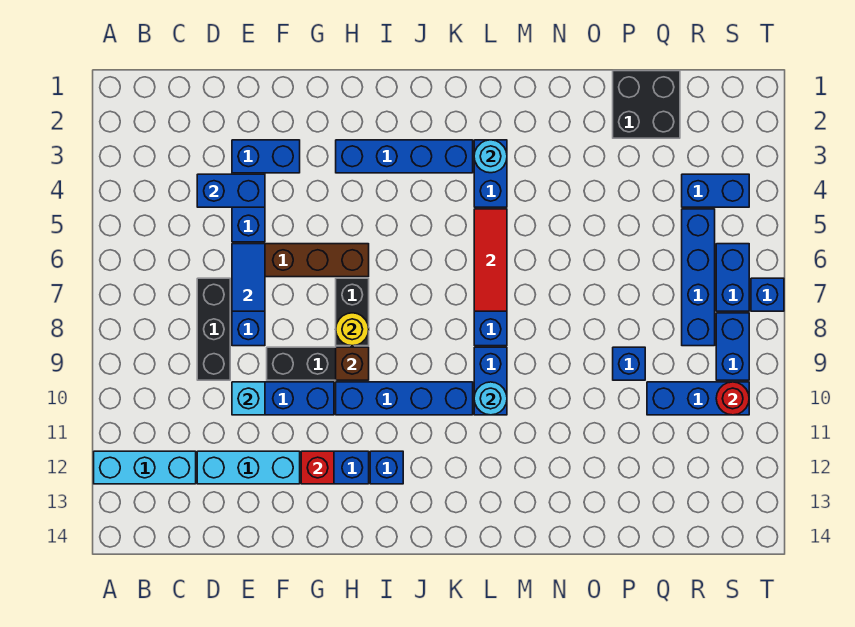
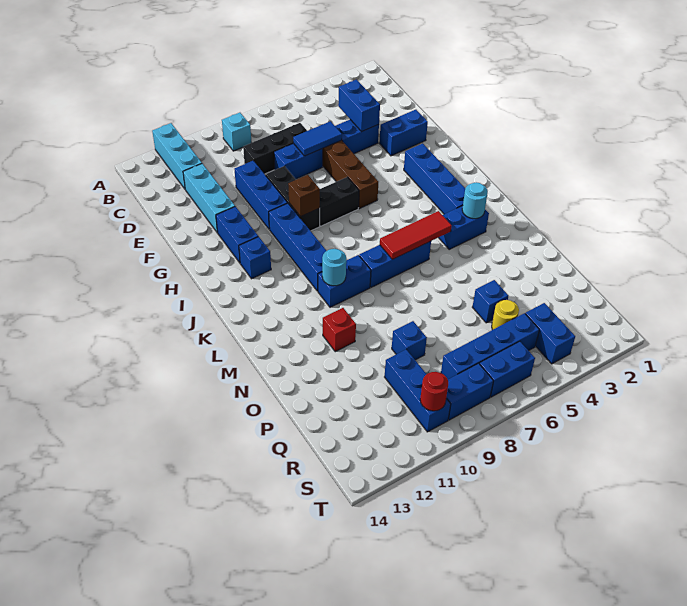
blue brick E3:F3 level 1 -> blue brick F2:F3 level 1
cyan brick E10 level 2 -> cyan brick B9 level 1
red brick G12 level 2 -> red brick N11 level 1
yellow round brick H8 level 2 -> yellow round brick Q5 level 1
black brick P1:Q2 level 1 -> none
blue brick T7 level 1 -> blue brick P5 level 1

